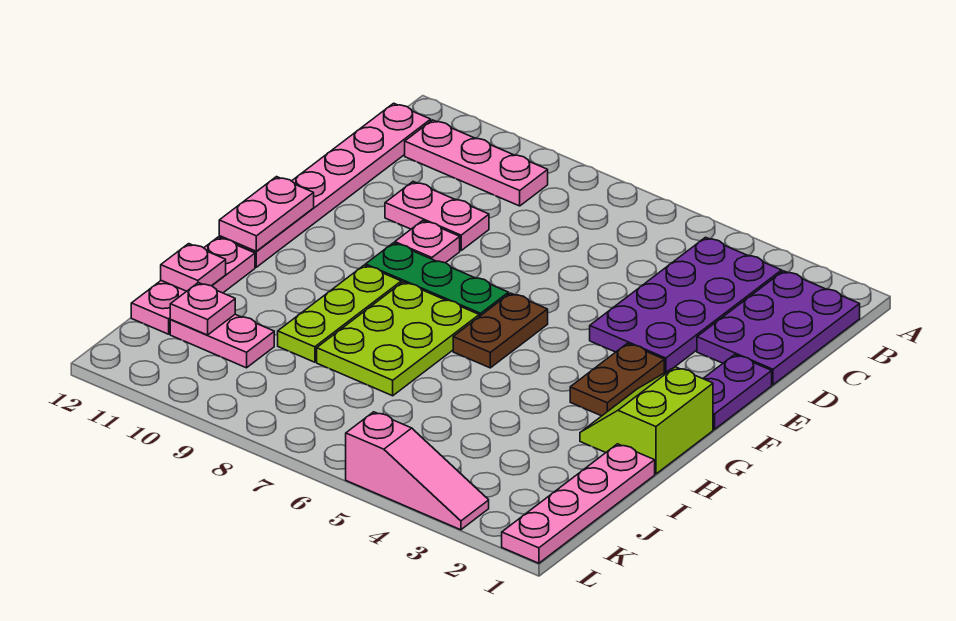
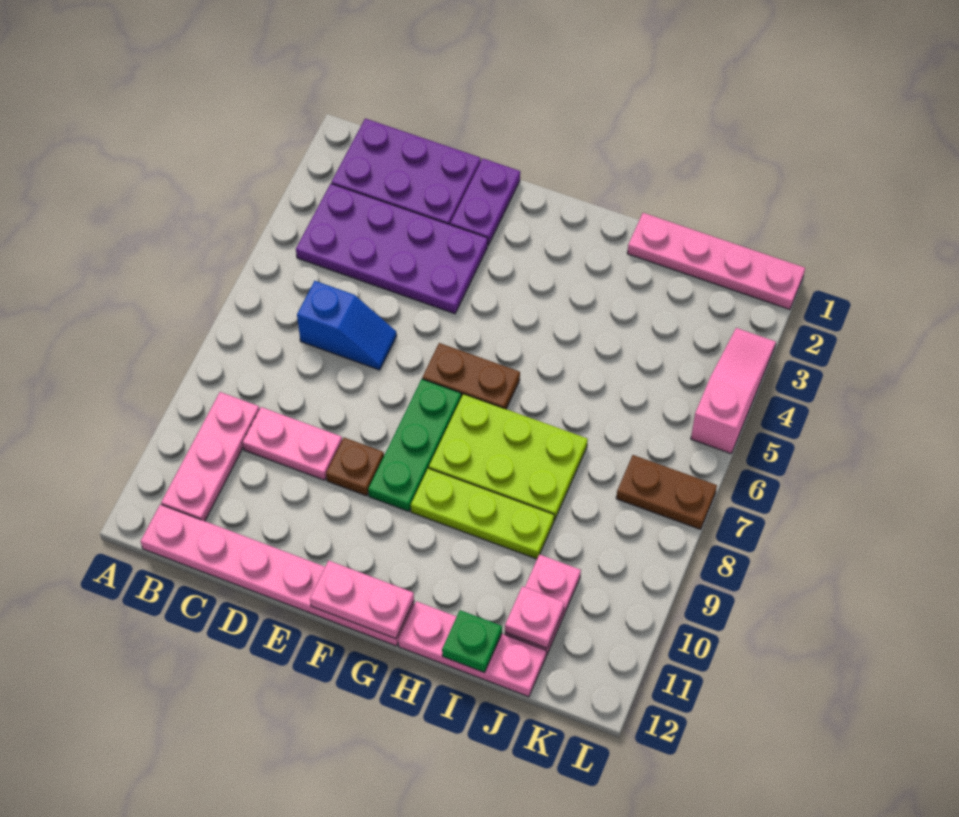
none -> blue slope C6:D6 level 1 top C
pink plate D9:D10 level 1 -> pink plate C9:D9 level 1
purple plate E1:F1 level 1 -> purple plate E1:E2 level 1
pink plate E9 level 1 -> brown plate E9 level 1
brown plate F3:G3 level 1 -> brown plate K7:L7 level 1
lime slope G1:H2 level 1 top 1 -> none
pink plate I12 level 2 -> green plate I12 level 2

